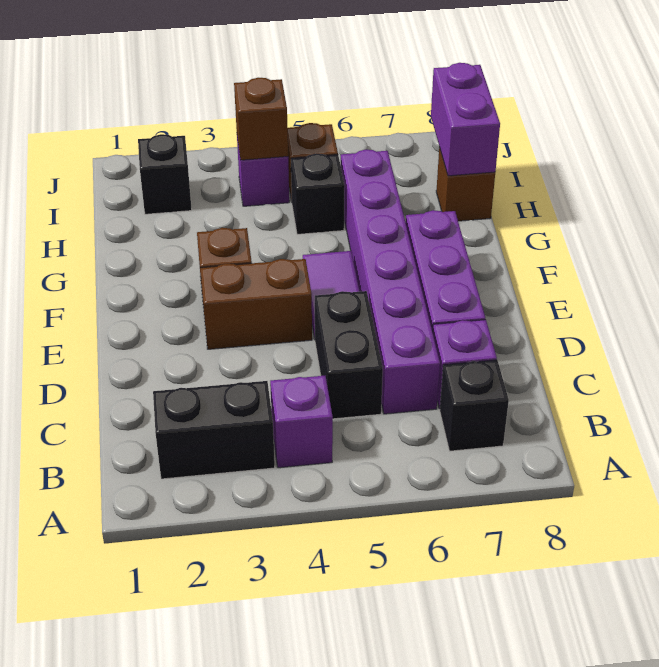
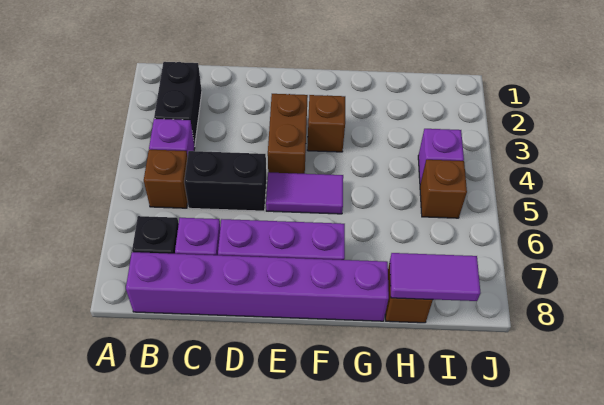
purple brick C6:H6 level 1 -> purple brick B8:G8 level 1
black brick H5 level 1 -> none
purple brick H8:I8 level 2 -> purple tile H8:I8 level 2
black brick I2 level 1 -> none
brown brick I4 level 2 -> brown brick B5 level 1

